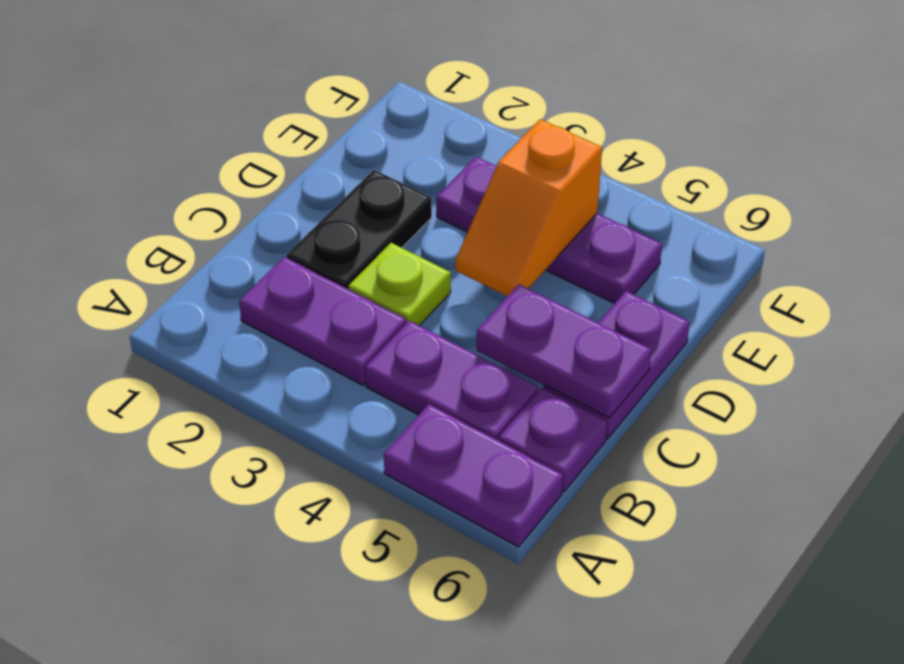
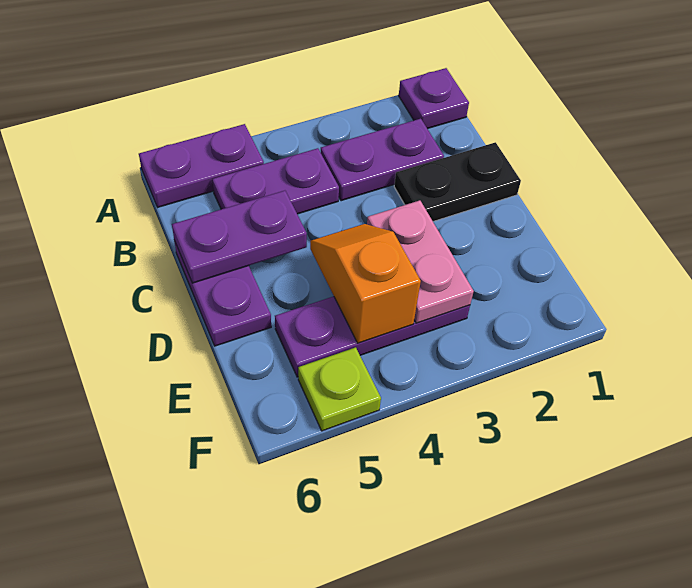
purple plate B6 level 1 -> purple plate A1 level 1
black plate C2:D2 level 1 -> black plate C1:C2 level 1
lime plate C3 level 1 -> lime plate F5 level 1
none -> pink plate D3:E3 level 2

